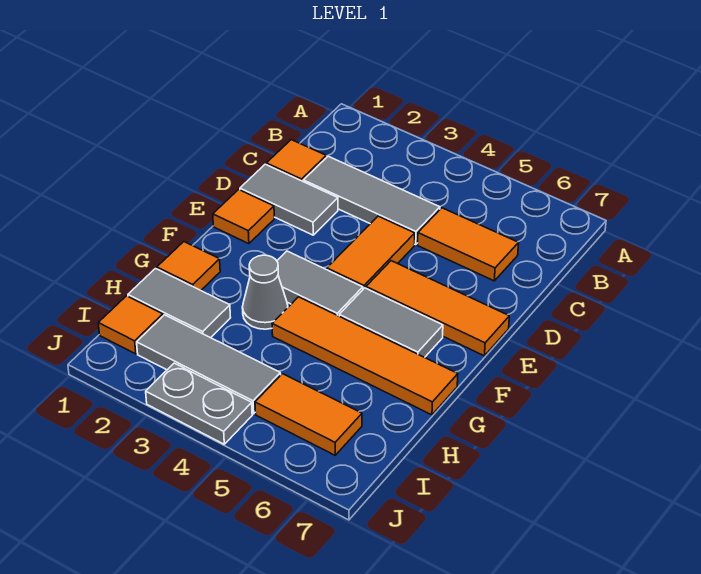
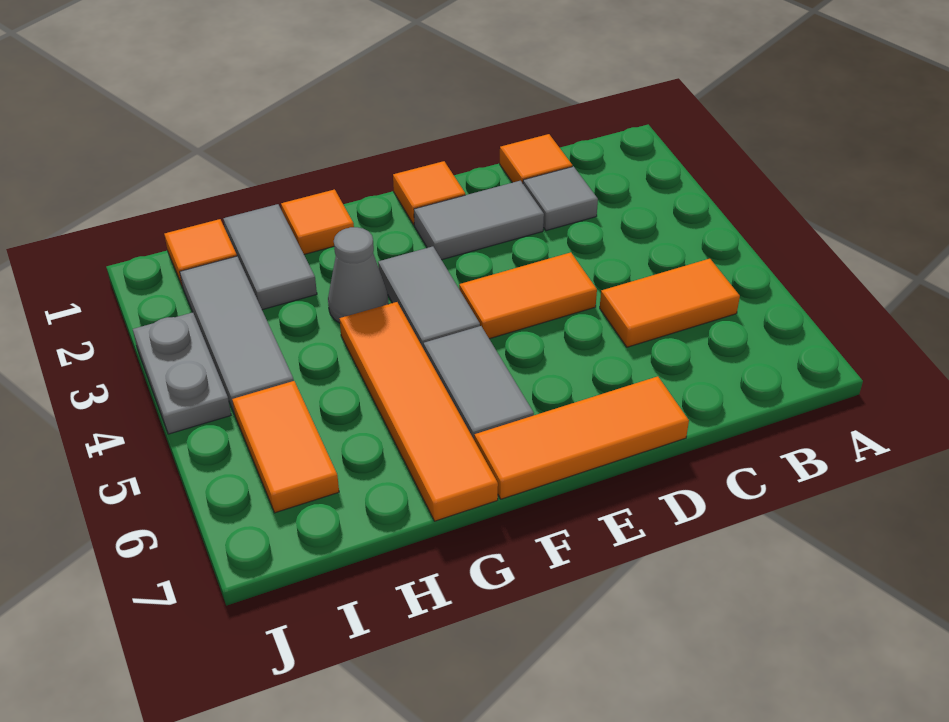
grey tile C2:C4 level 1 -> grey tile C2 level 1
orange tile C5:C6 level 1 -> orange tile B5:C5 level 1
grey tile D1:D2 level 1 -> grey tile D2:E2 level 1
orange tile E5:E7 level 1 -> orange tile D7:F7 level 1

